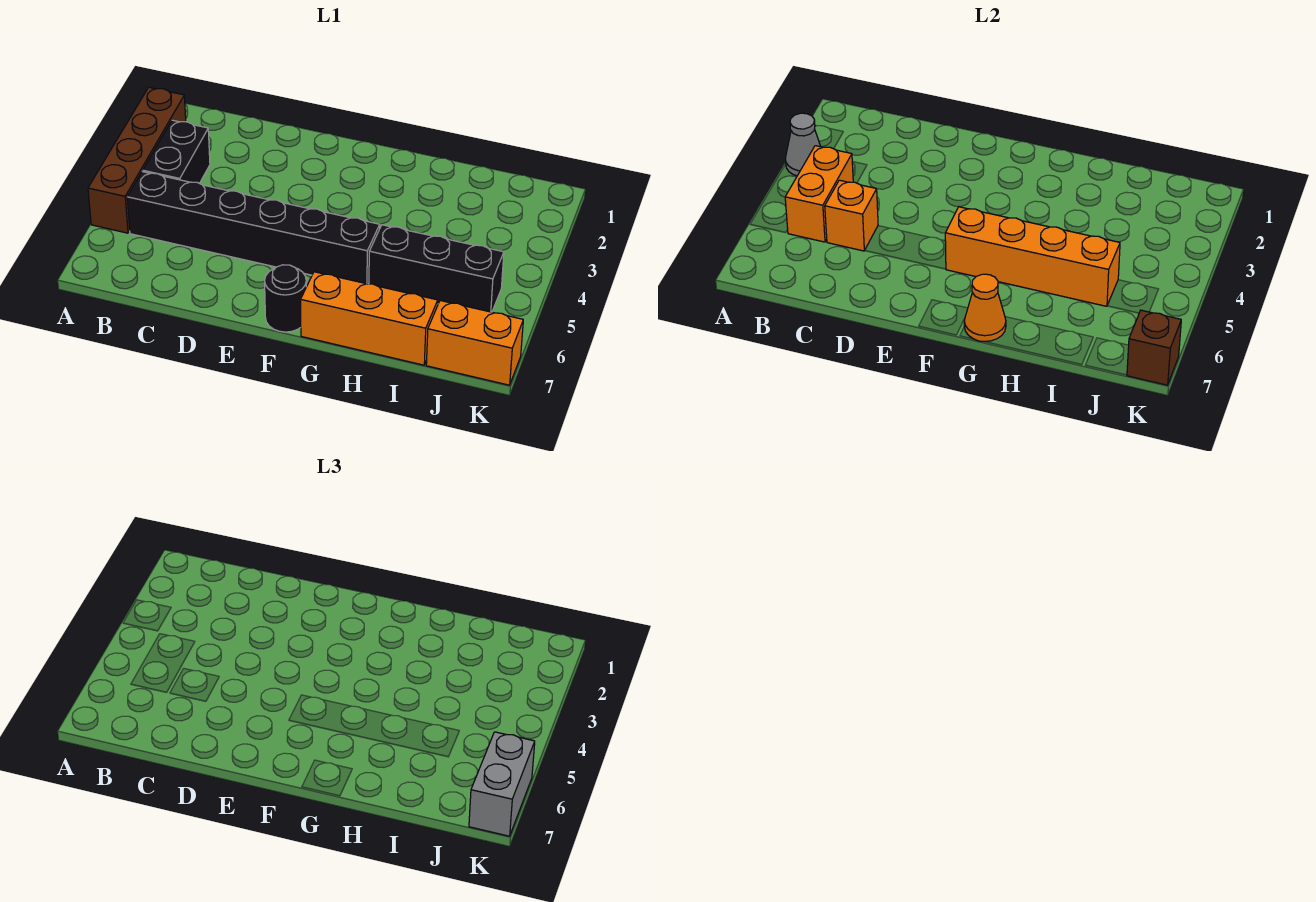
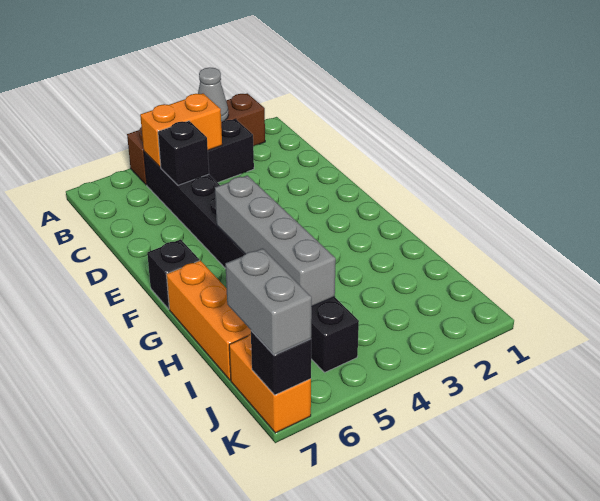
orange brick C5 level 2 -> black brick C5 level 2
orange brick F5:I5 level 2 -> grey brick F5:I5 level 2
black round brick F7 level 1 -> black brick F7 level 1
orange cone G7 level 2 -> none
grey brick K6:K7 level 3 -> grey brick J7:K7 level 3
brown brick K7 level 2 -> black brick K7 level 2

